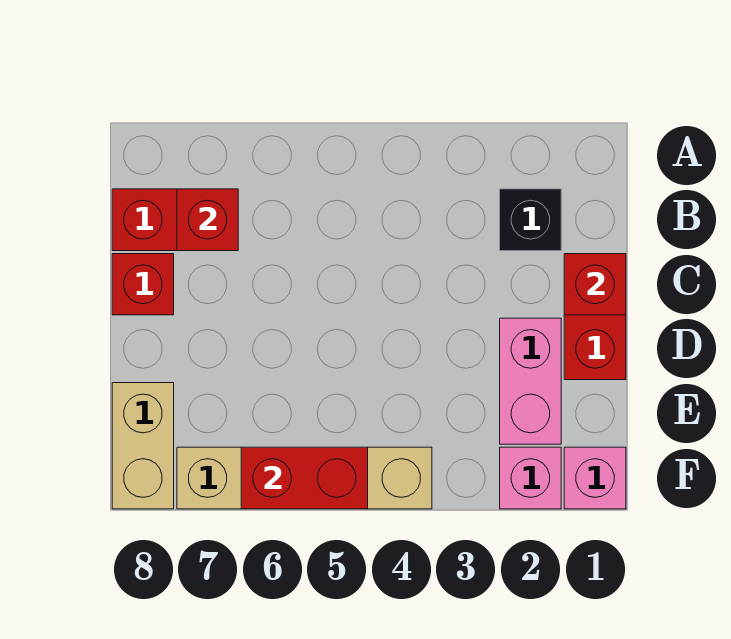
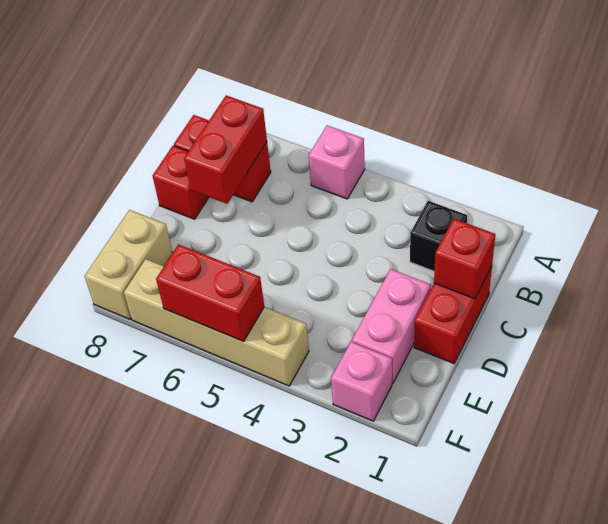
red brick B7 level 2 -> red brick B7:C7 level 2
pink brick F1 level 1 -> pink brick A5 level 1

